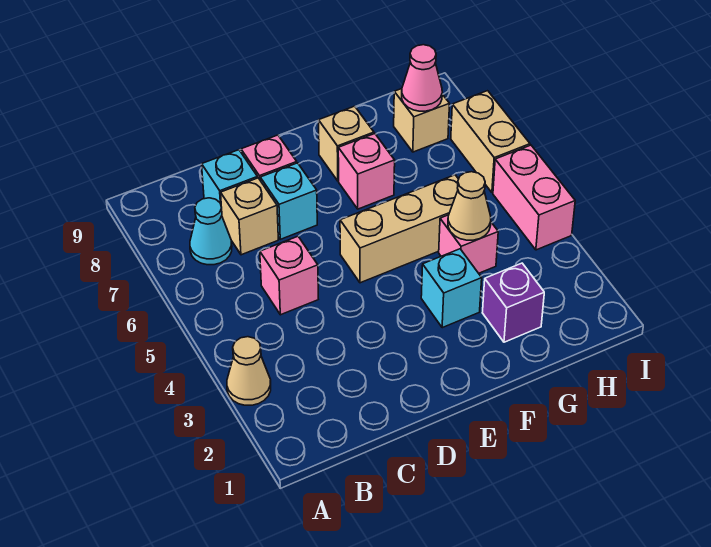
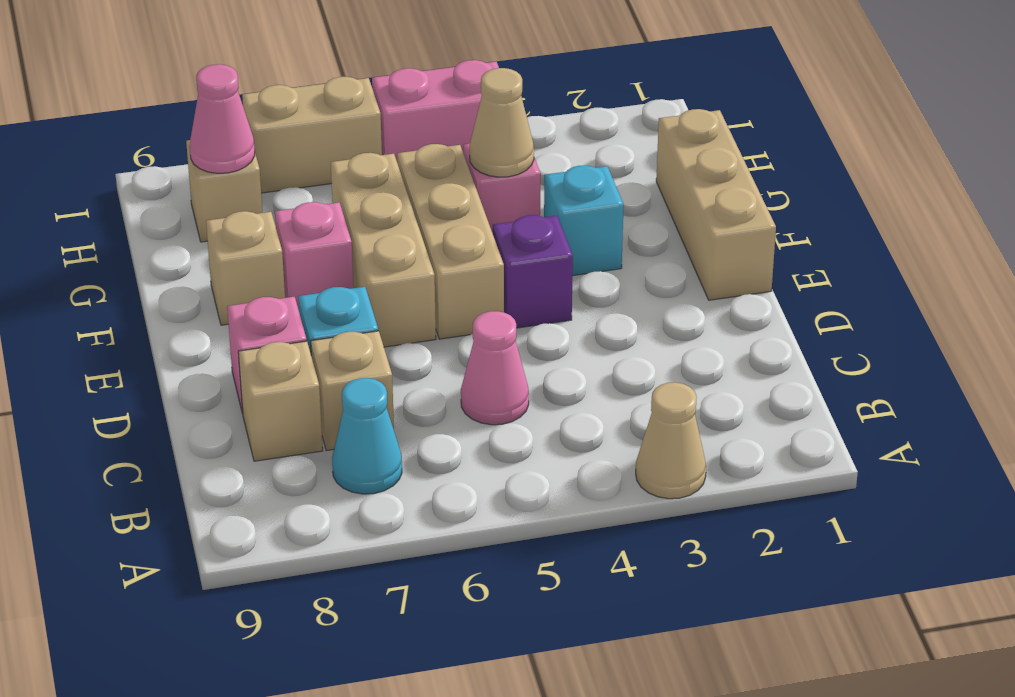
pink brick C5 level 1 -> pink cone C5 level 1
cyan brick C8 level 1 -> tan brick C8 level 1
none -> tan brick E1:G1 level 1
none -> tan brick E6:G6 level 1
purple brick G2 level 1 -> purple brick E4 level 1

